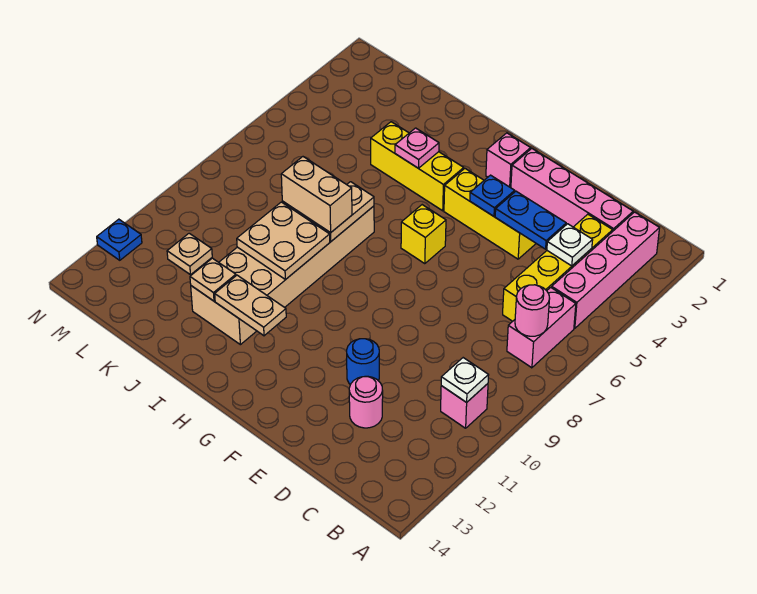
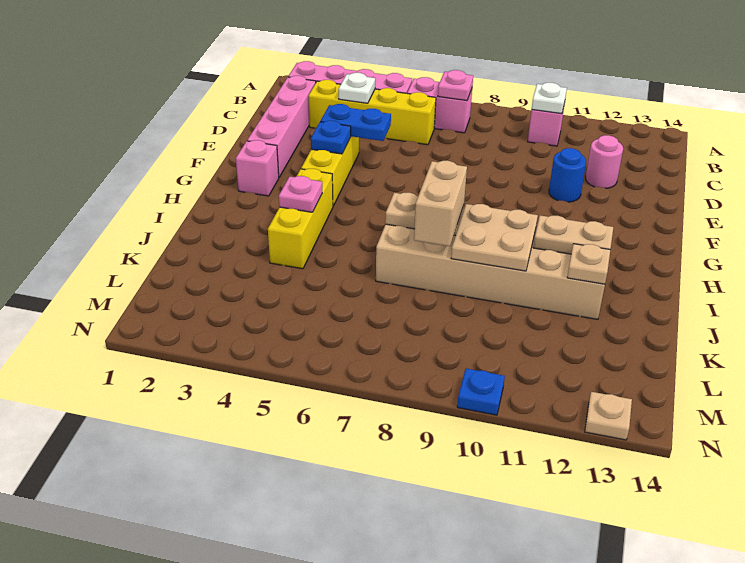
pink round brick B7 level 2 -> pink plate B7 level 2
blue plate D4:E4 level 2 -> blue plate E4:E5 level 2
yellow brick G6 level 1 -> none
tan plate H12:I12 level 2 -> tan plate I11:I12 level 2
tan plate L11 level 1 -> tan plate N13 level 1
blue plate N12 level 1 -> blue plate N10 level 1

